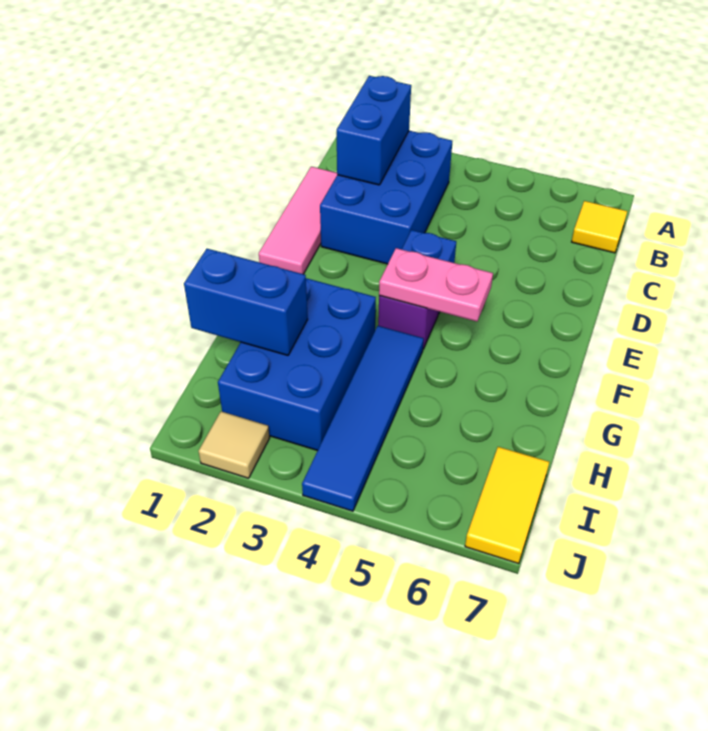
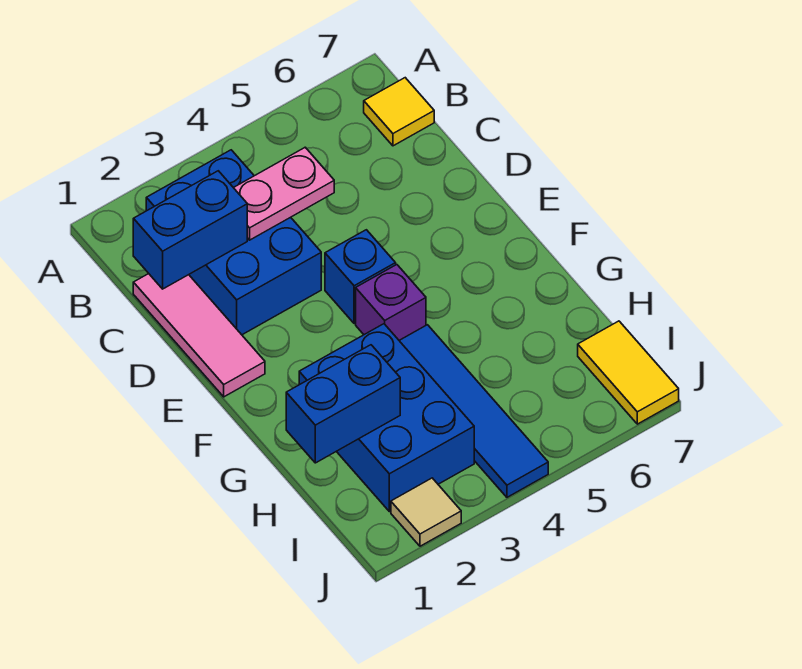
blue brick B2:C2 level 2 -> blue brick C1:C2 level 2
pink plate F4:F5 level 2 -> pink plate C3:C4 level 2

